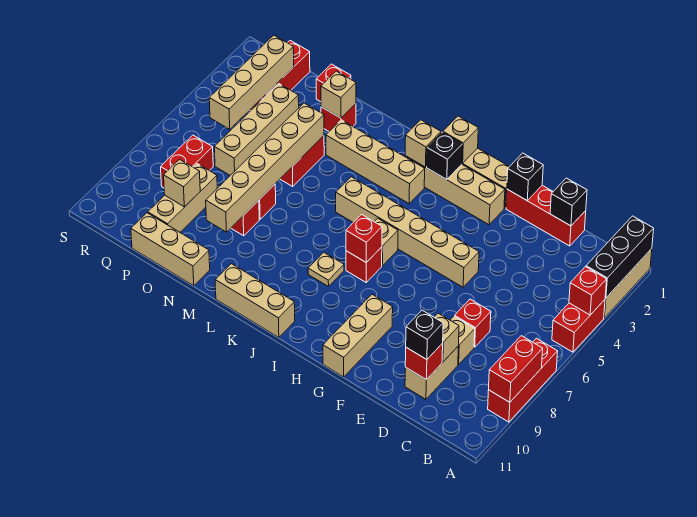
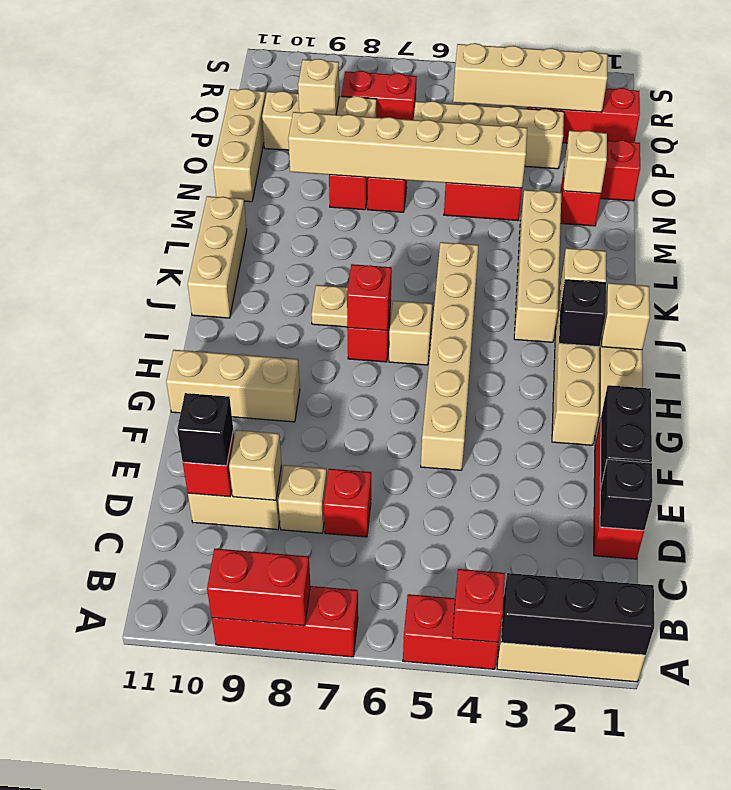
black brick F1 level 2 -> black brick E1:F1 level 2

